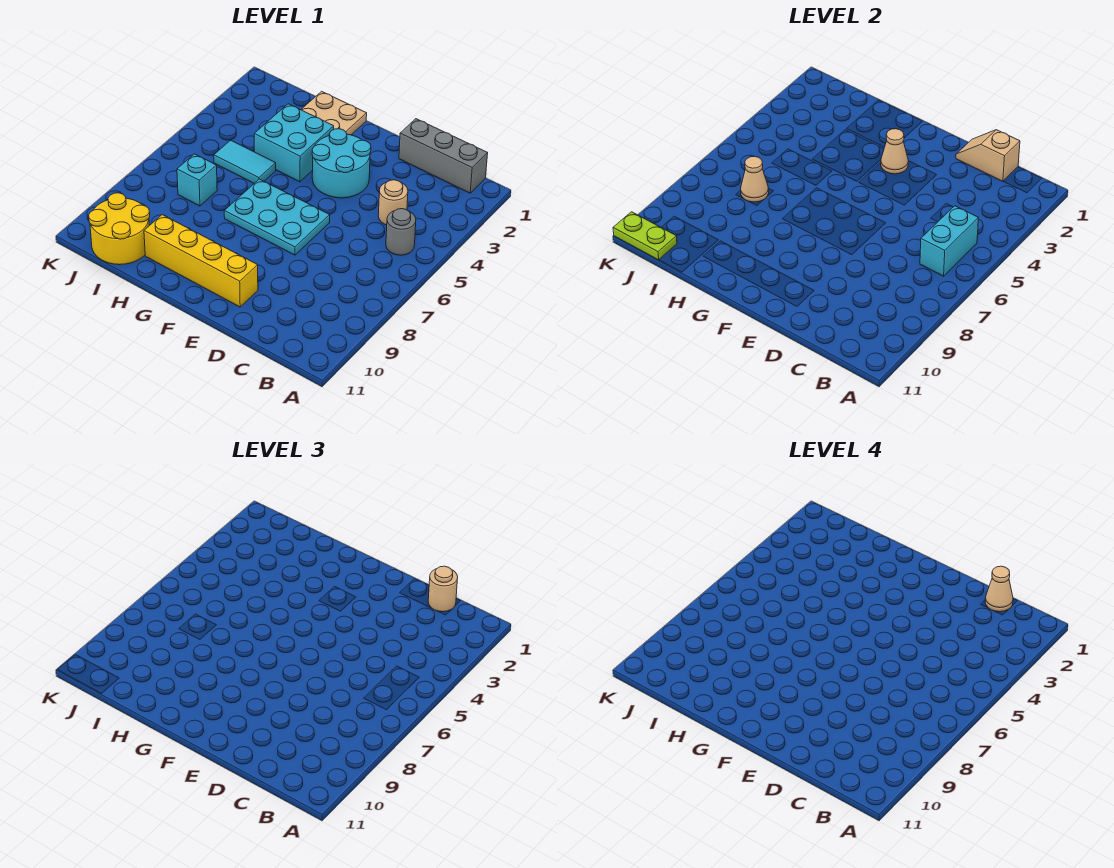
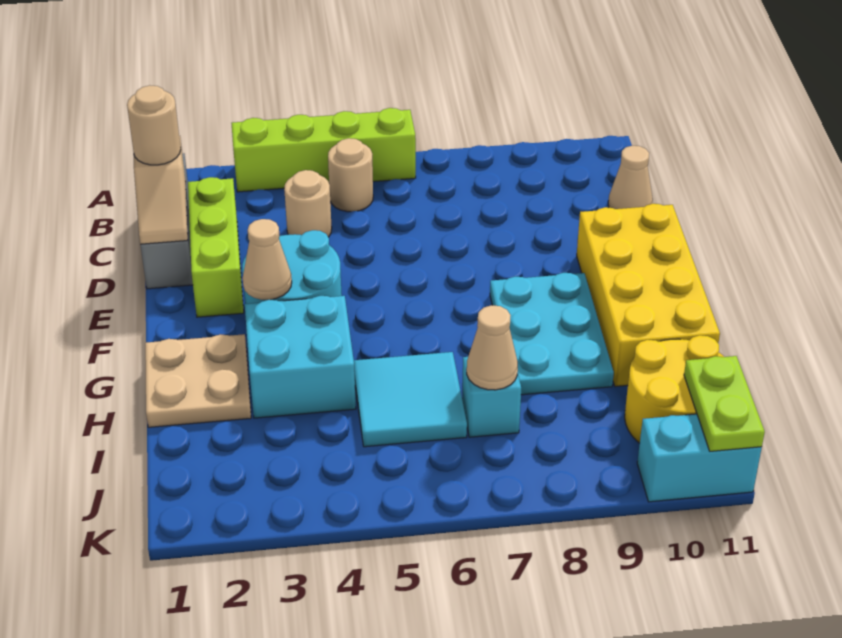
none -> lime brick A3:A6 level 1
grey round brick B5 level 1 -> tan round brick B5 level 1
cyan brick B5:B6 level 2 -> cyan brick K10:K11 level 1
tan cone C1 level 4 -> tan cone C11 level 1
none -> lime brick C2:E2 level 1
cyan plate E6:G7 level 1 -> cyan plate F8:H9 level 1
yellow brick E10:H10 level 1 -> yellow brick E10:H11 level 1
cyan tile H5:I5 level 1 -> cyan tile H5:I6 level 1

